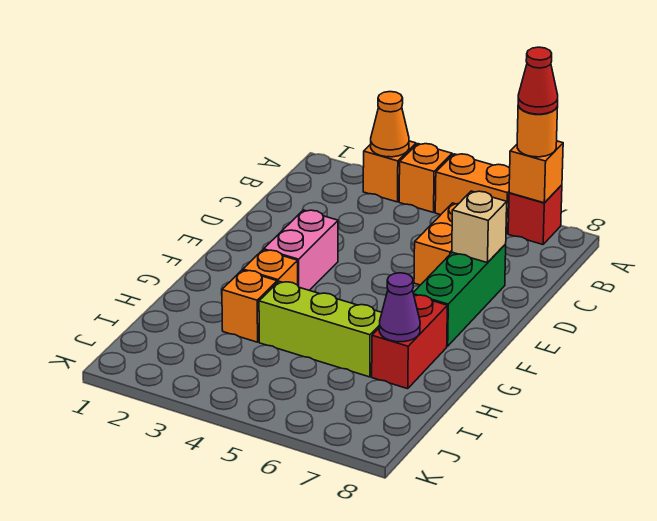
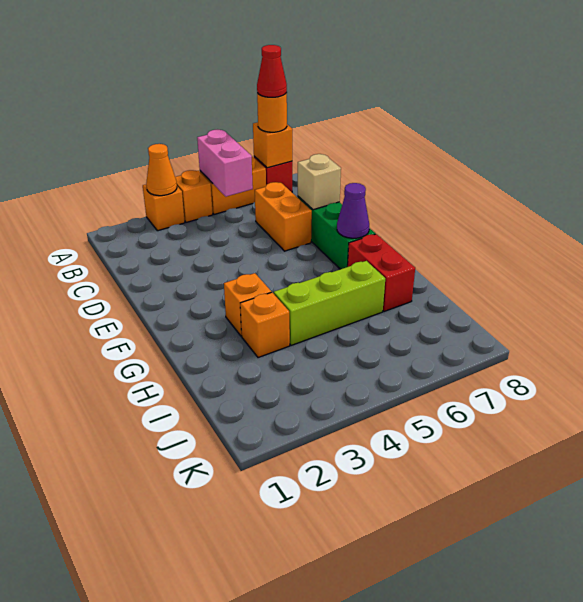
pink brick E3:F3 level 1 -> pink brick A5:B5 level 2
purple cone H7 level 2 -> purple cone F7 level 2

